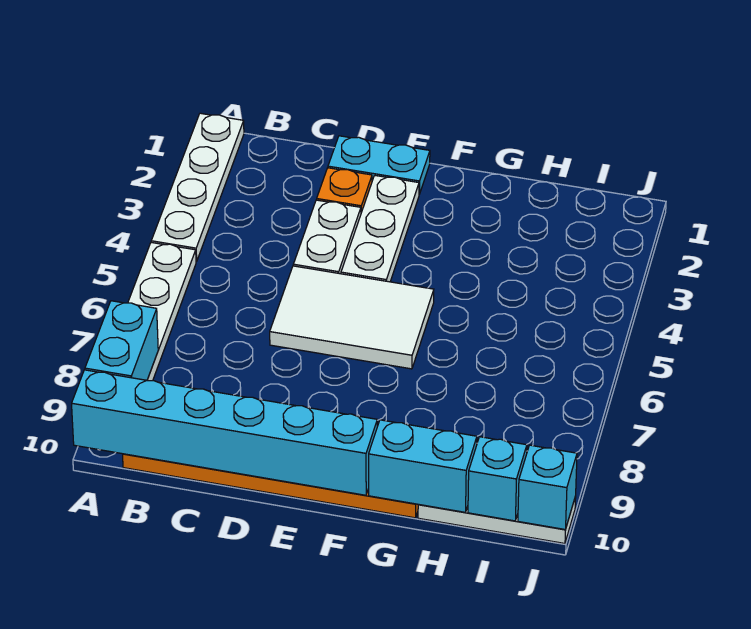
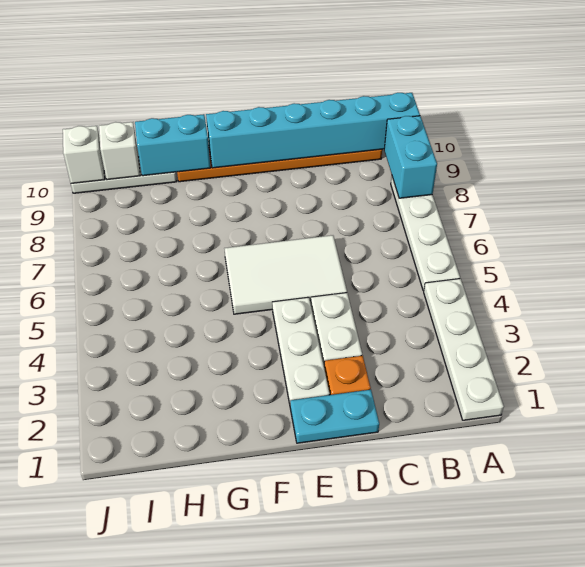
cyan brick I10 level 2 -> white brick I10 level 2
cyan brick J10 level 2 -> white brick J10 level 2

